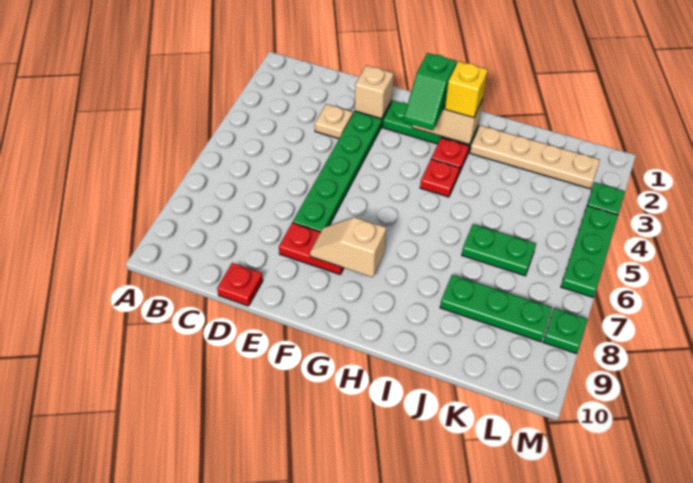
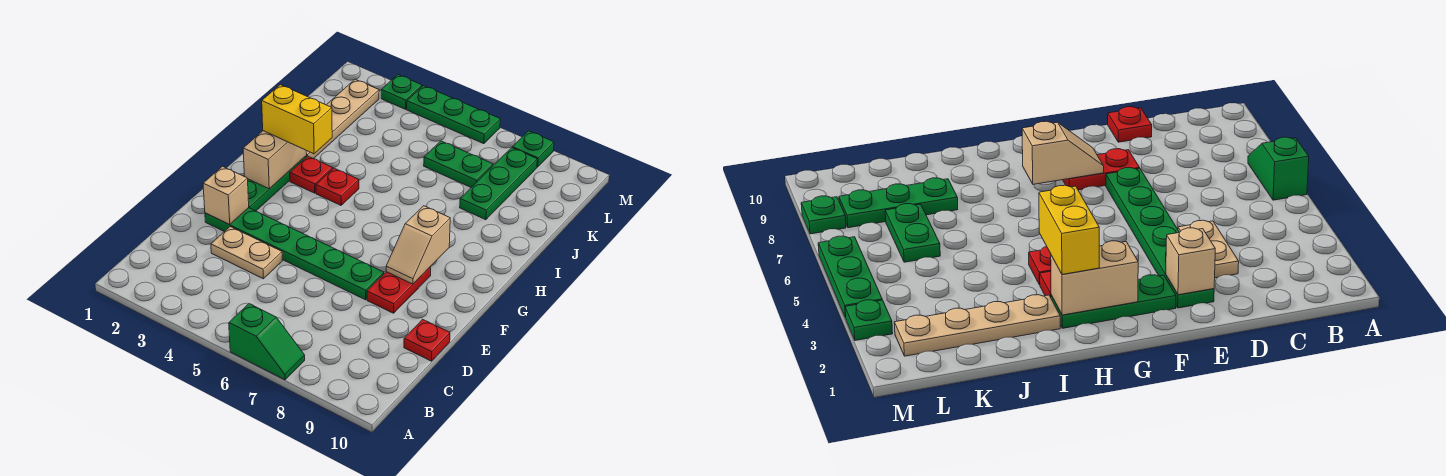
tan plate D3 level 1 -> tan plate D3:D4 level 1
green slope G2:G3 level 3 top 2 -> green slope A6:A7 level 1 top 6
yellow brick H2 level 3 -> yellow brick H2:H3 level 3
green plate J6:K6 level 1 -> green plate K6:K7 level 1

